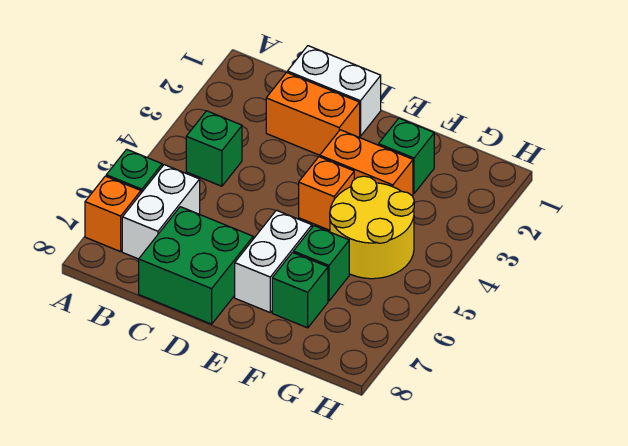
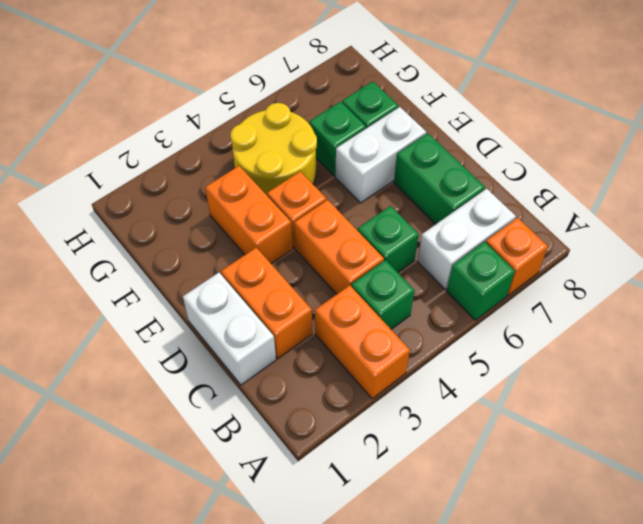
none -> orange brick A3:B3 level 1
none -> orange brick C4:D4 level 1
green brick C7:D8 level 1 -> green brick C7:D7 level 1
green brick F2 level 1 -> green brick C5 level 1

